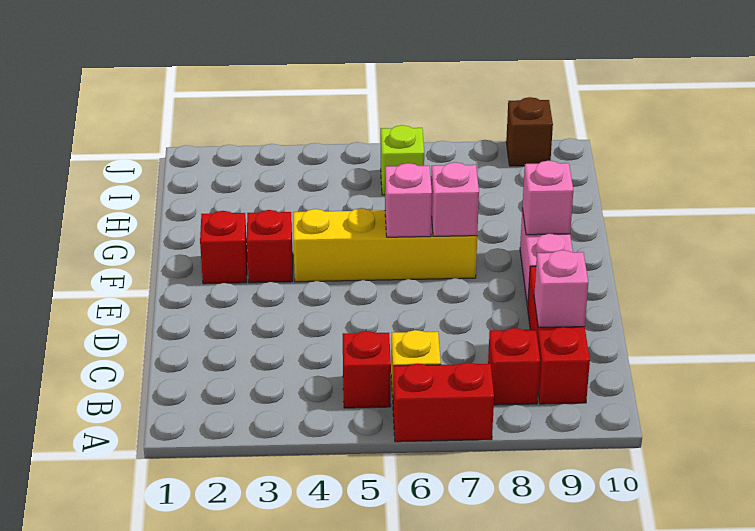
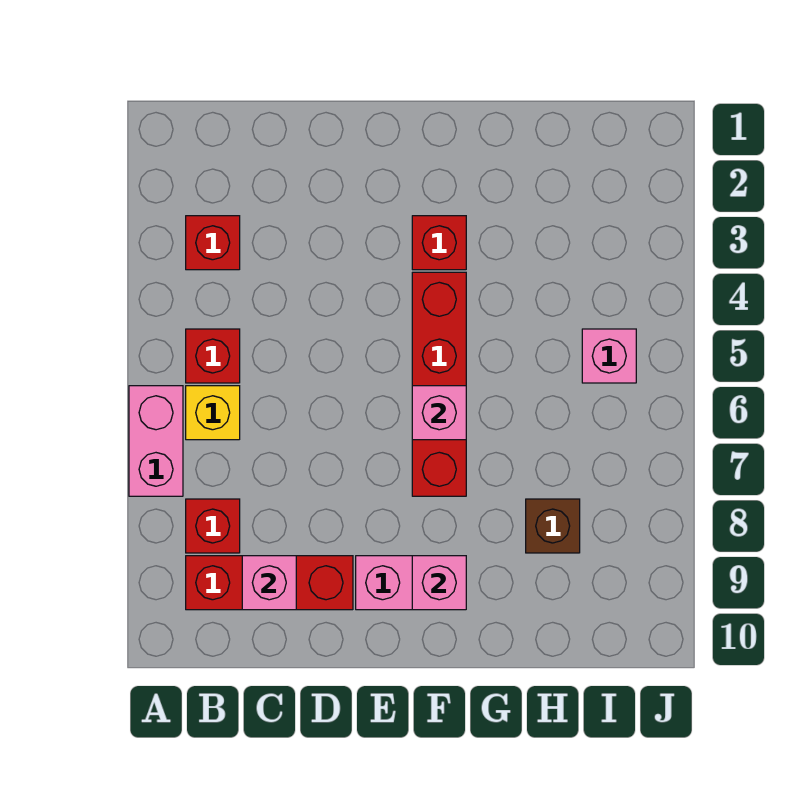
red brick A6:A7 level 1 -> pink brick A6:A7 level 1
red brick F2 level 1 -> red brick B3 level 1
yellow brick F4:F7 level 1 -> red brick F4:F7 level 1
pink brick F7 level 2 -> pink brick I5 level 1
lime brick I6 level 1 -> none
brown brick J9 level 1 -> brown brick H8 level 1

